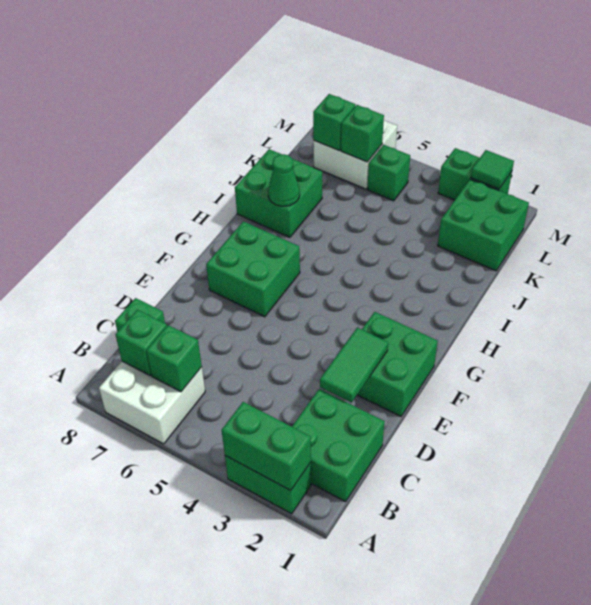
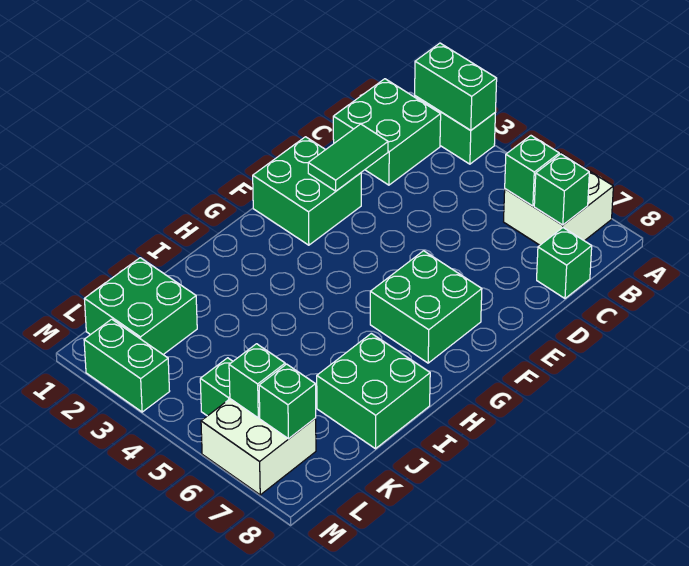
green cone I7 level 2 -> none
green tile M2 level 2 -> none

